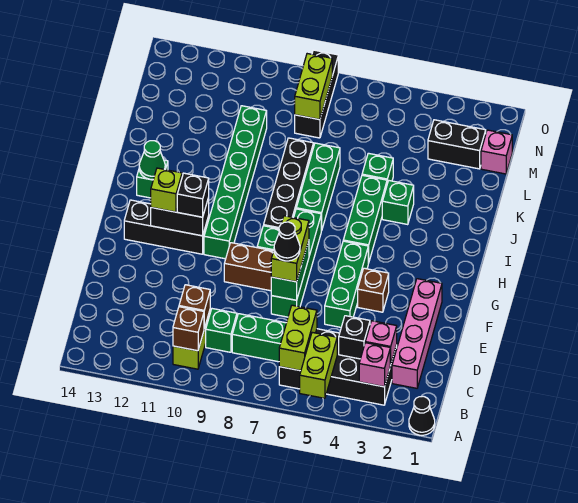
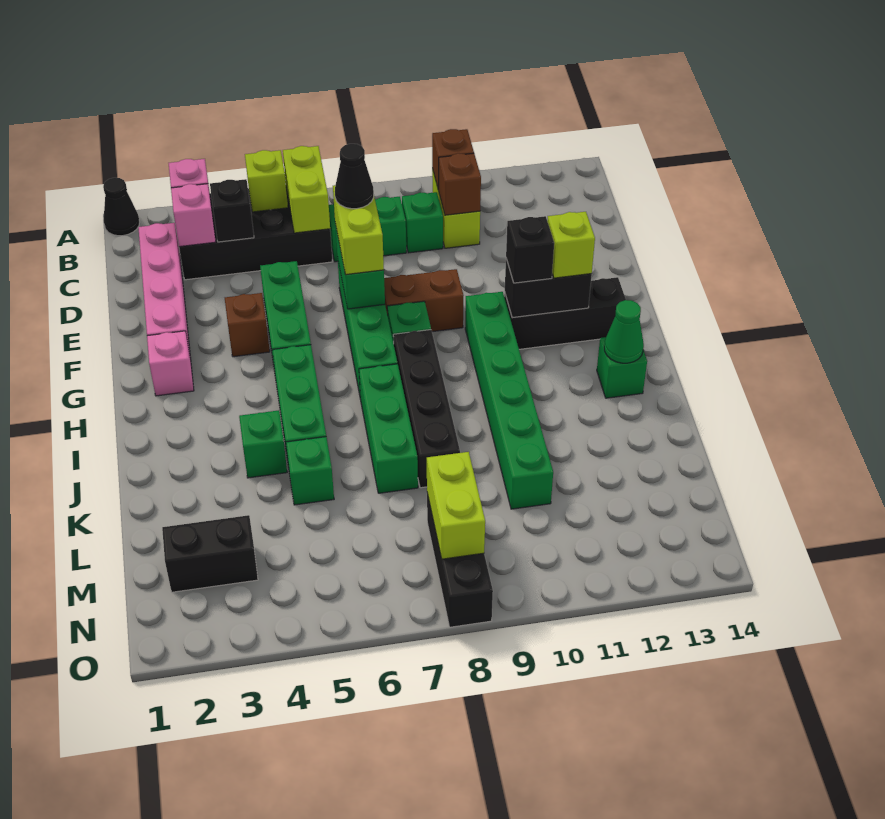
lime brick A5:B5 level 2 -> lime brick B5 level 2
pink brick M1 level 1 -> pink brick G2 level 1

